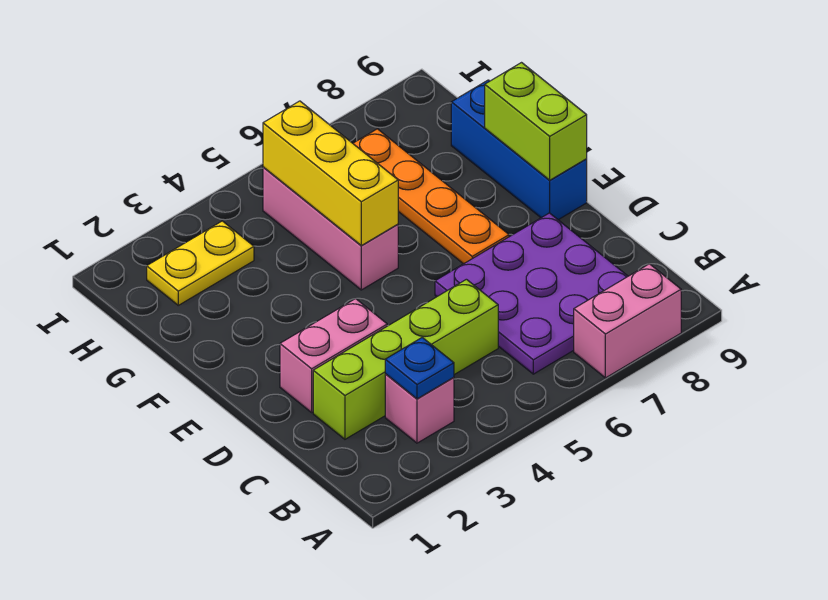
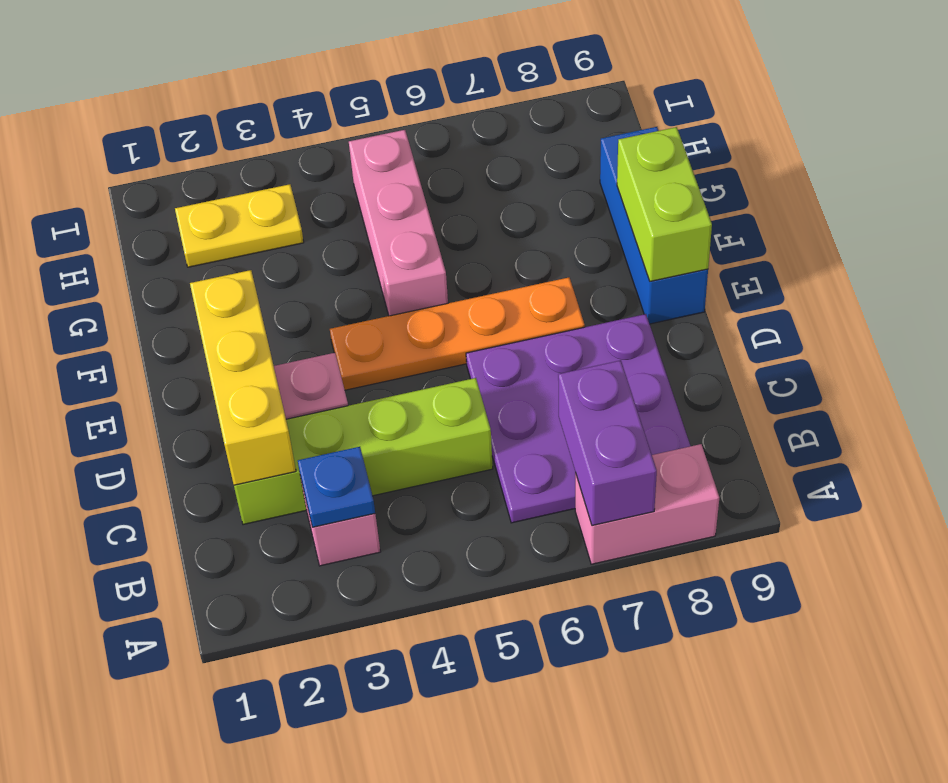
none -> purple brick A7:B7 level 2
orange plate E7:H7 level 1 -> orange plate E4:E7 level 1
yellow brick F5:H5 level 2 -> yellow brick C2:E2 level 2

